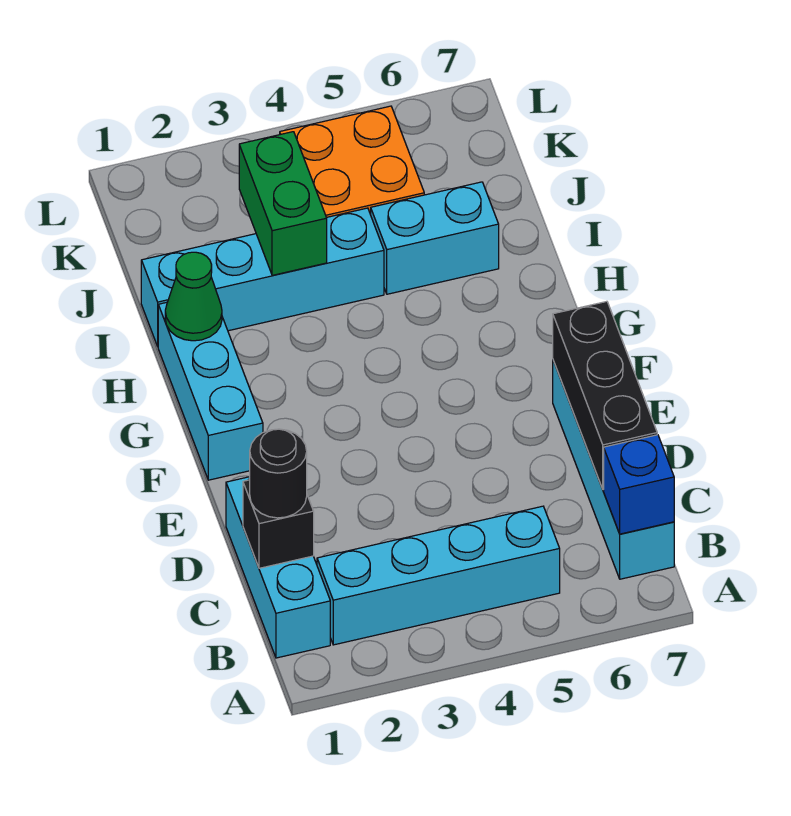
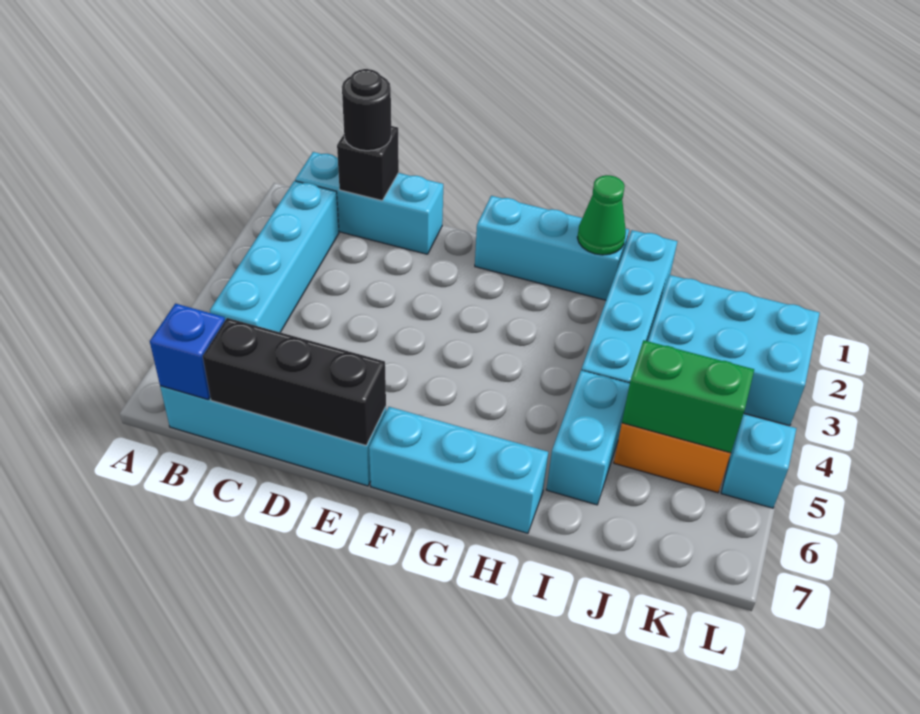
none -> cyan brick F7:H7 level 1
green brick I3:J3 level 2 -> green brick J5:K5 level 2
none -> cyan brick J2:L3 level 1
none -> cyan brick L5 level 1

